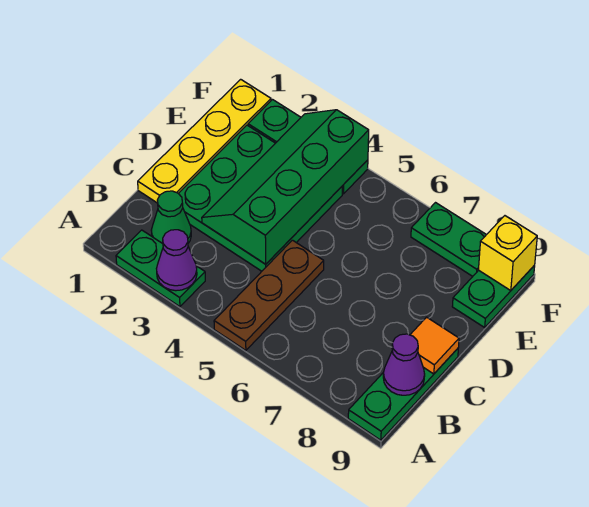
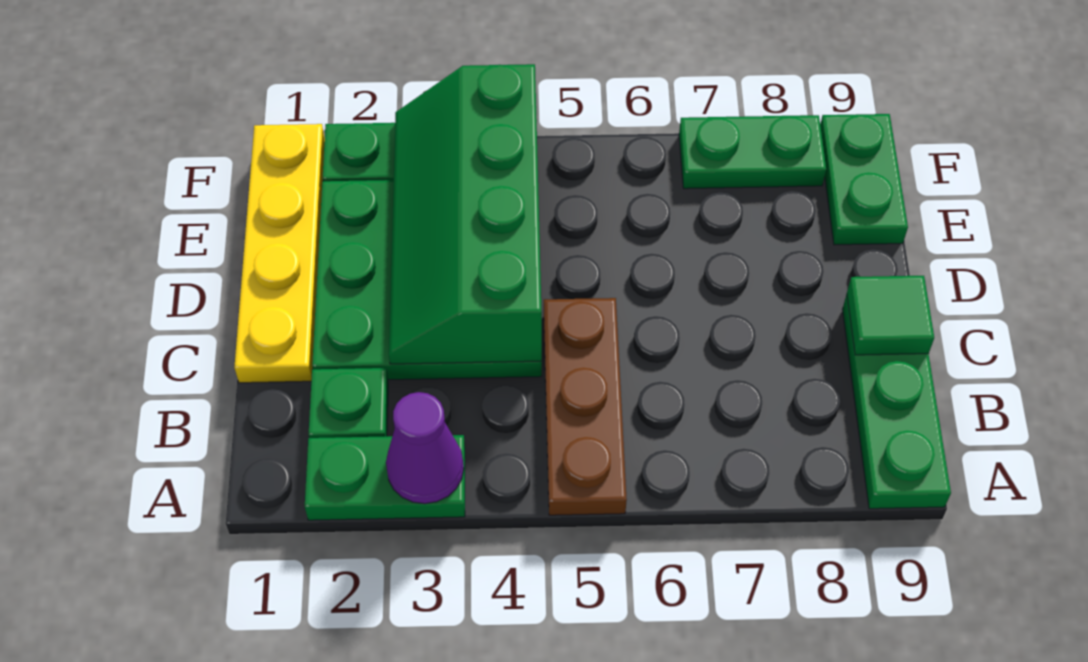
green cone B2 level 1 -> green plate B2 level 1
purple cone B9 level 2 -> none
orange tile C9 level 2 -> green tile C9 level 2
yellow brick F9 level 2 -> none

